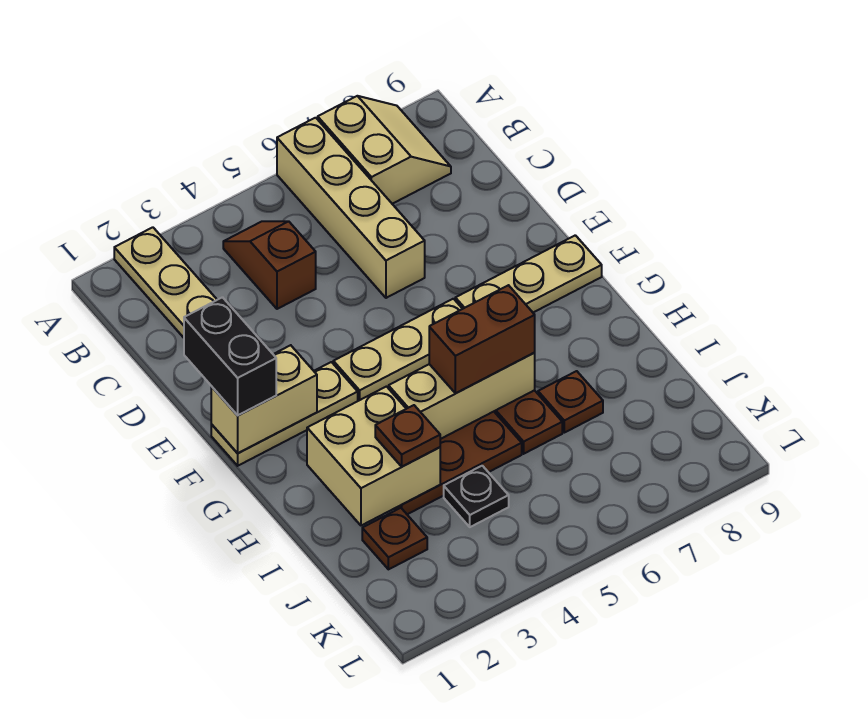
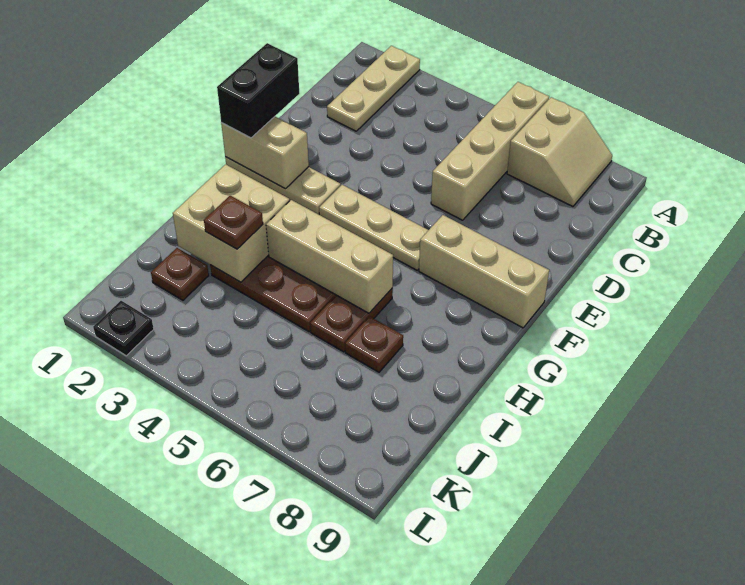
brown slope B4:C4 level 1 top C -> none
tan plate F7:F9 level 1 -> tan brick F7:F9 level 1
brown brick H5:H6 level 3 -> none
black plate J4 level 1 -> black plate L2 level 1

